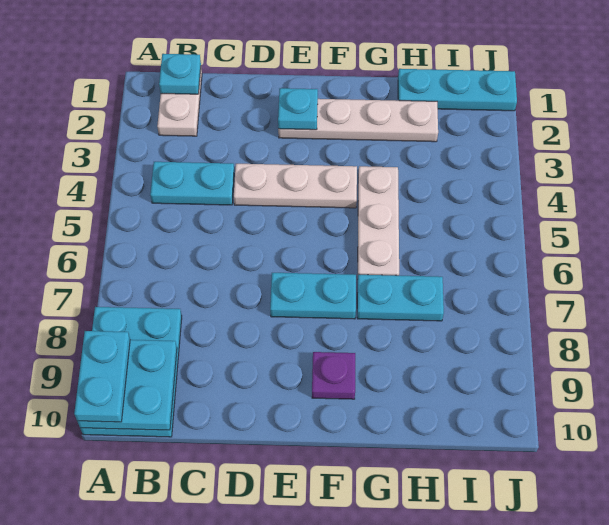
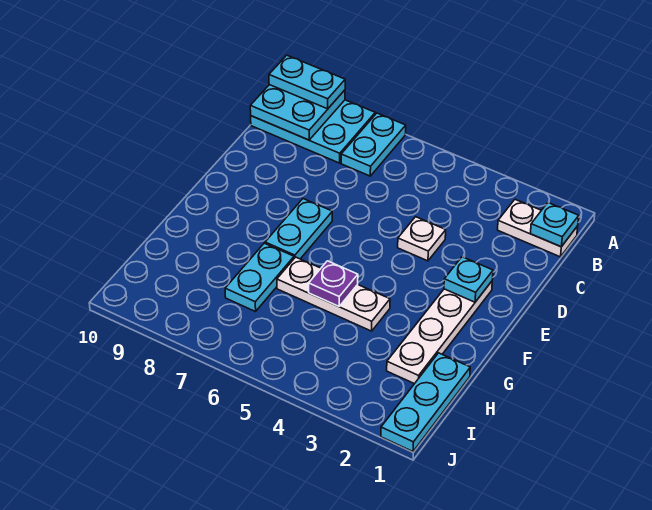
cyan plate B4:C4 level 1 -> cyan plate A7:B7 level 1
white plate D4:F4 level 1 -> white plate D4 level 1
purple plate F9 level 1 -> purple plate G5 level 2

